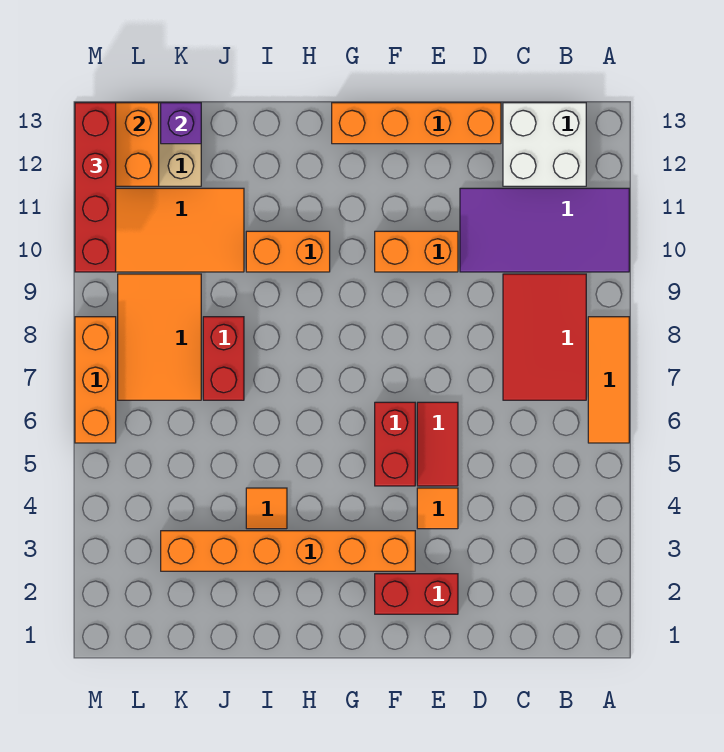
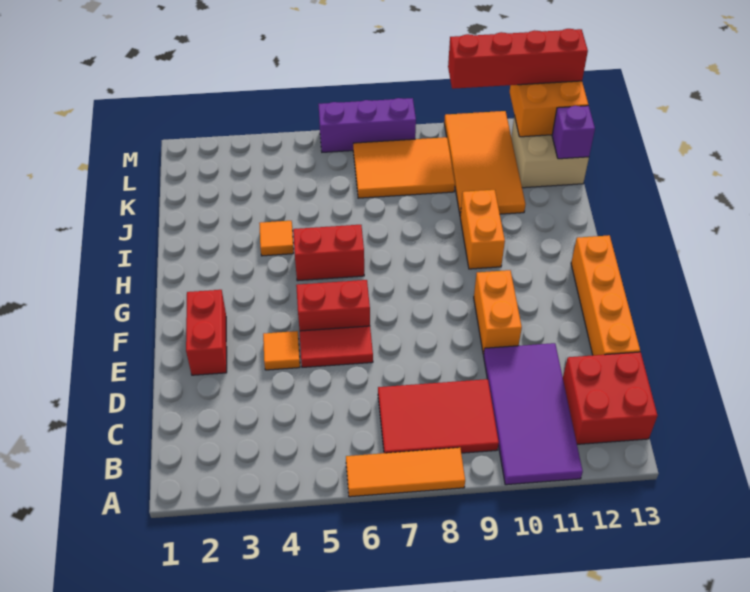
white brick B12:C13 level 1 -> red brick B12:C13 level 1
orange brick F3:K3 level 1 -> none
red brick J7:J8 level 1 -> red brick H5:H6 level 1
orange brick M6:M8 level 1 -> purple brick M6:M8 level 1

